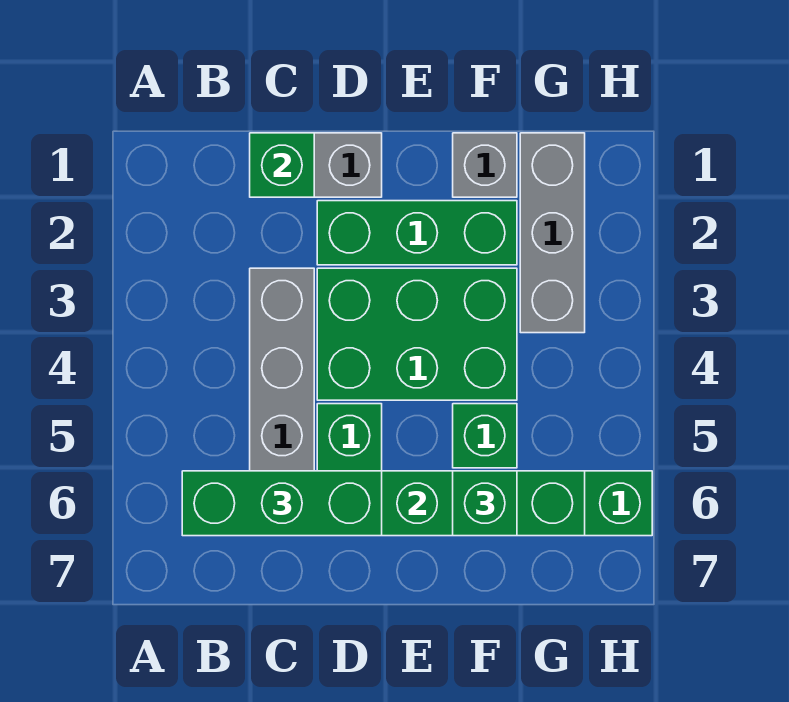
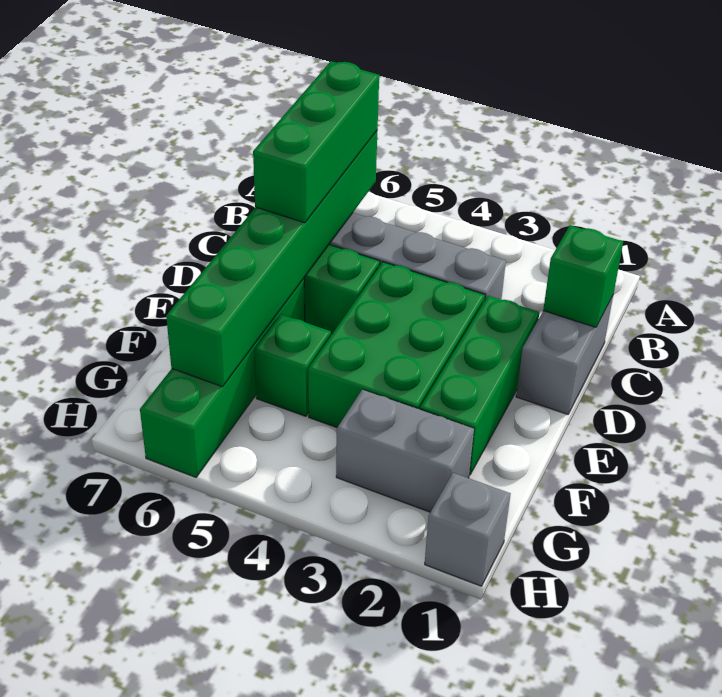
grey brick F1 level 1 -> grey brick H1 level 1
green brick F6 level 3 -> none
grey brick G1:G3 level 1 -> grey brick G2:G3 level 1

